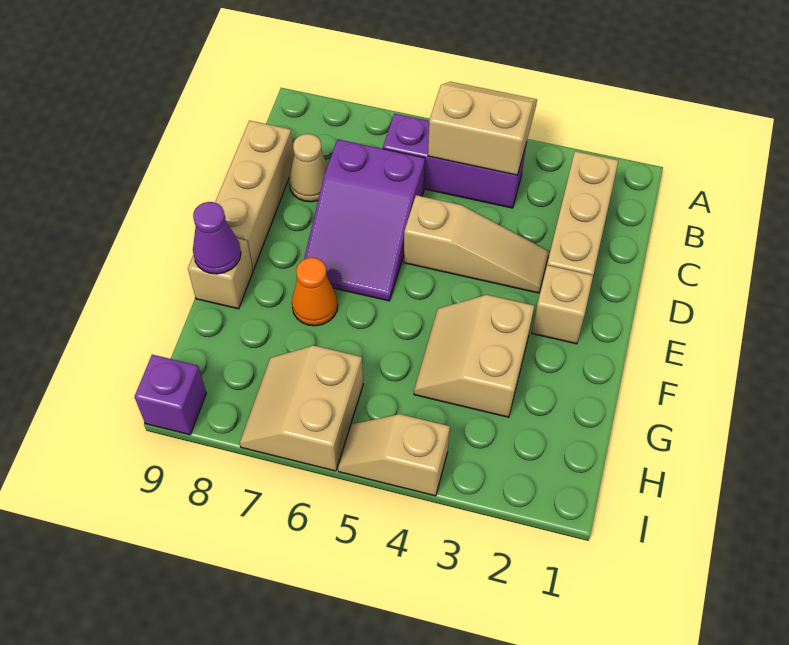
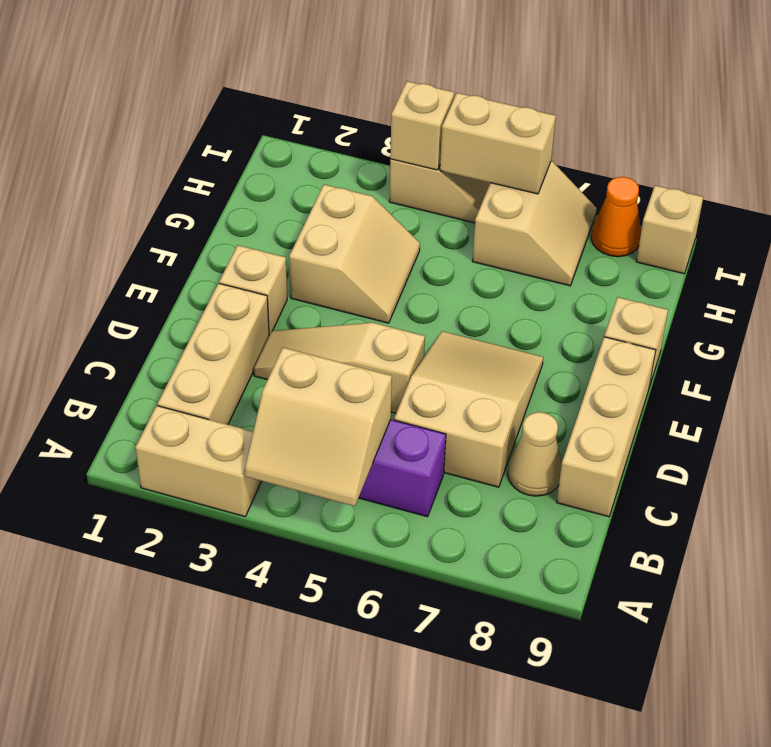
none -> tan brick A2:A3 level 1
purple slope C6:E7 level 1 top C -> tan slope C6:E7 level 1 top C
orange cone F7 level 1 -> orange cone I8 level 1
purple cone F9 level 2 -> none
none -> tan brick I4 level 2
none -> tan brick I5:I6 level 2
purple brick I9 level 1 -> tan brick I9 level 1

